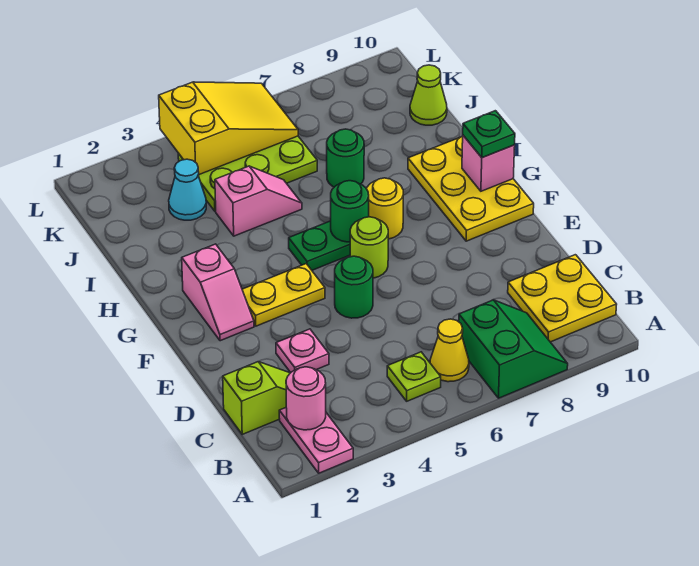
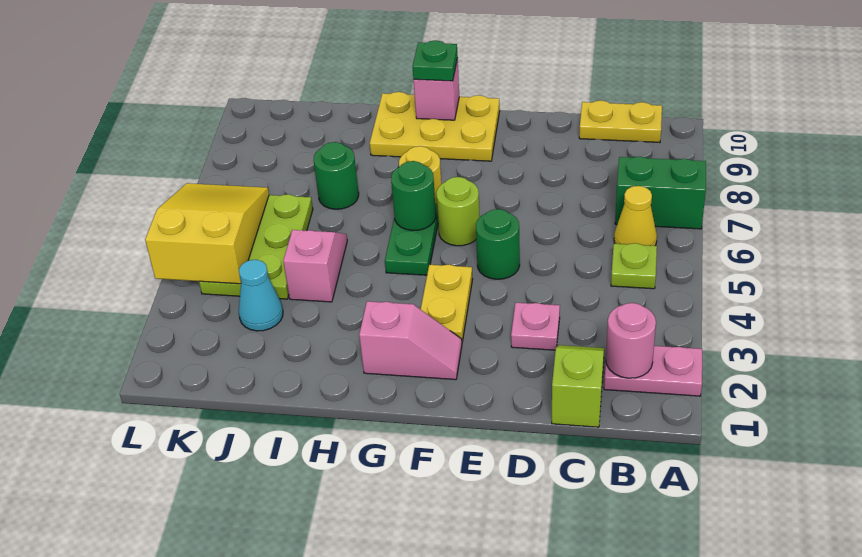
yellow plate B9:C10 level 1 -> yellow plate B10:C10 level 1
lime cone J10 level 1 -> none

